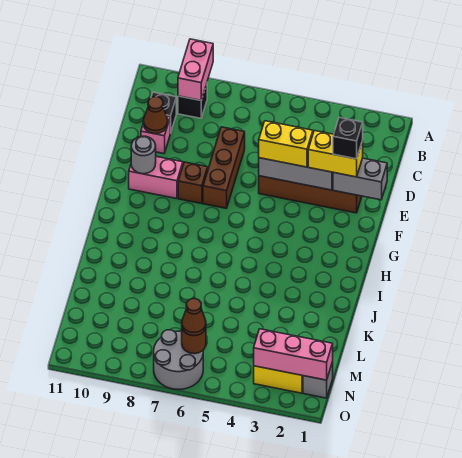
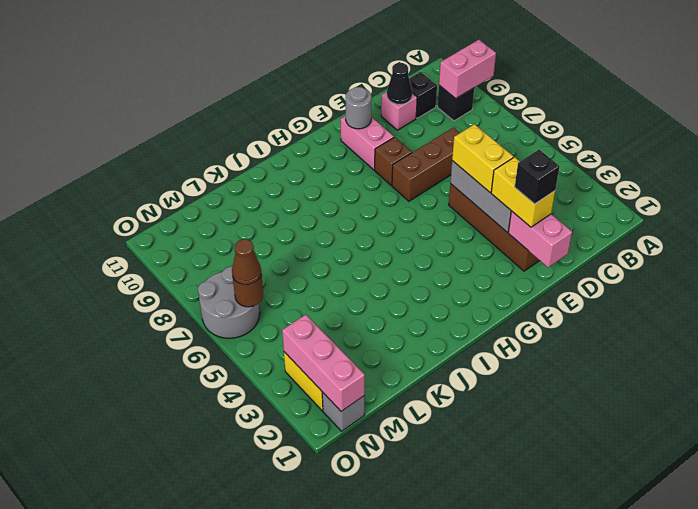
brown cone D10 level 2 -> black cone D10 level 2
grey brick E1:E2 level 2 -> pink brick E1:E2 level 2

